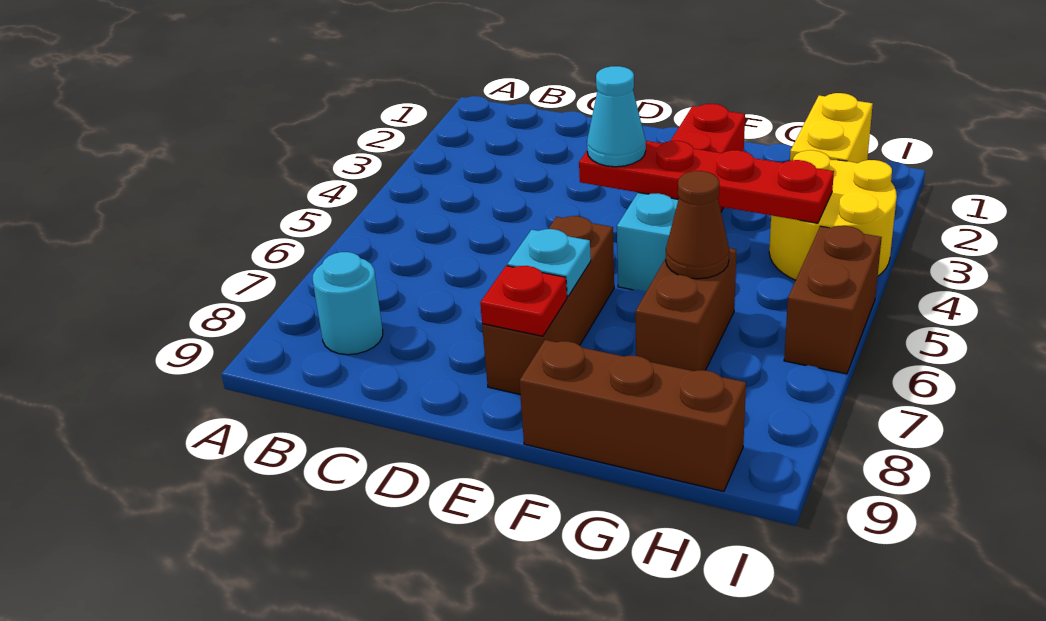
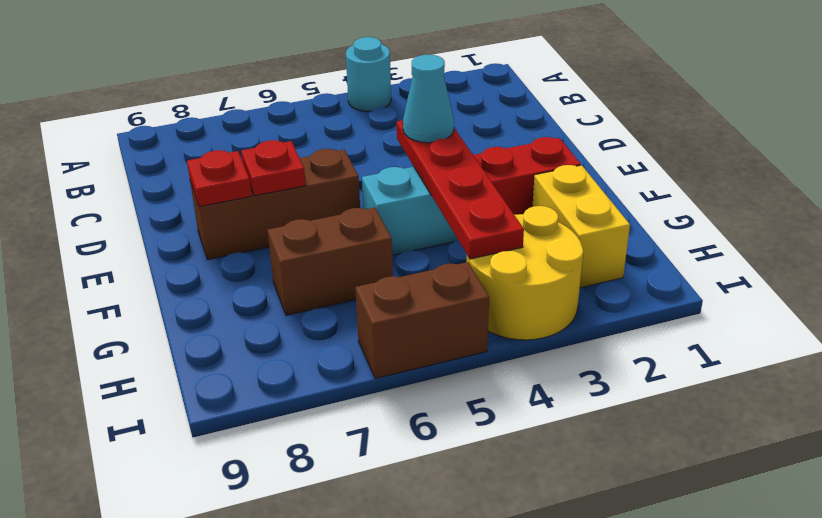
cyan round brick B8 level 1 -> cyan round brick A4 level 1
cyan plate E7 level 2 -> red plate E7 level 2
brown brick F9:H9 level 1 -> none
brown cone G6 level 2 -> none
yellow brick H1:H2 level 1 -> yellow brick G2:H2 level 1

